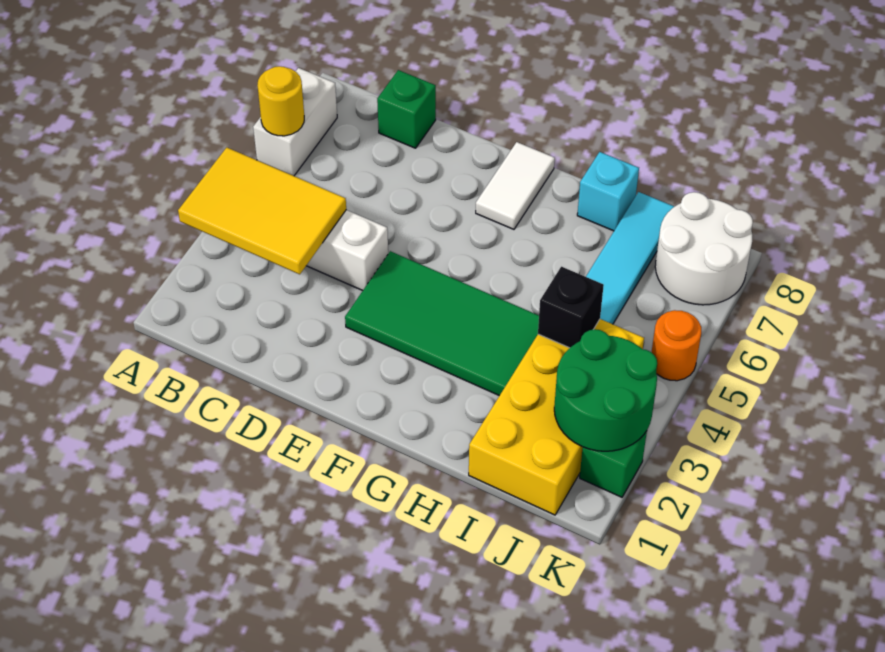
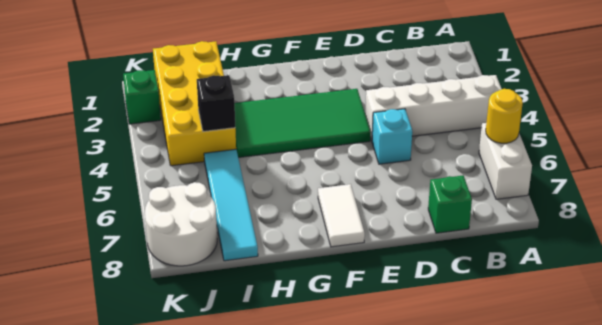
yellow tile A3:C4 level 2 -> none
cyan brick H8 level 1 -> cyan brick D5 level 1
green round brick J2:K3 level 2 -> none
orange round brick K5 level 1 -> none

